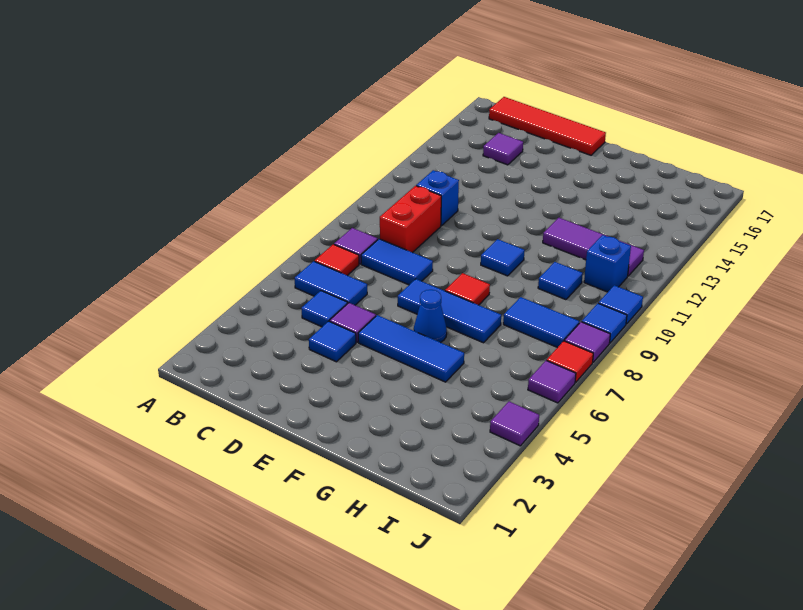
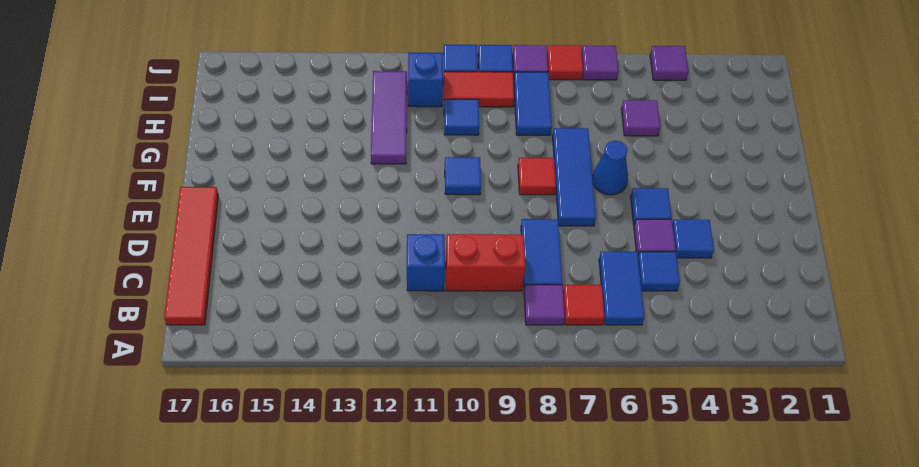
purple tile C15 level 1 -> purple tile H5 level 1
blue tile E5:G5 level 1 -> blue tile E5 level 1
none -> red tile I9:I10 level 1

